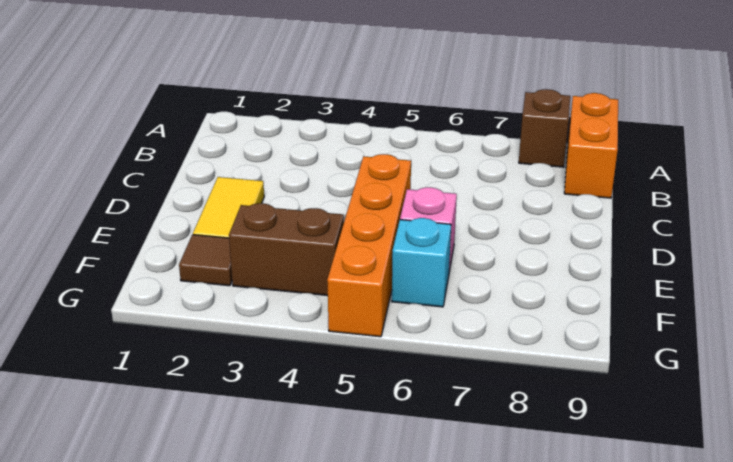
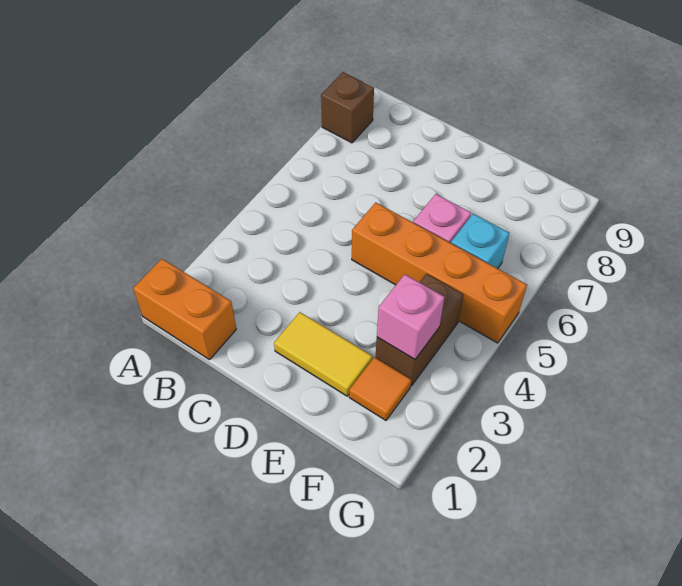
orange brick A9:B9 level 1 -> orange brick A1:B1 level 1
brown tile F2 level 1 -> orange tile F2 level 1
none -> pink brick F3 level 2

